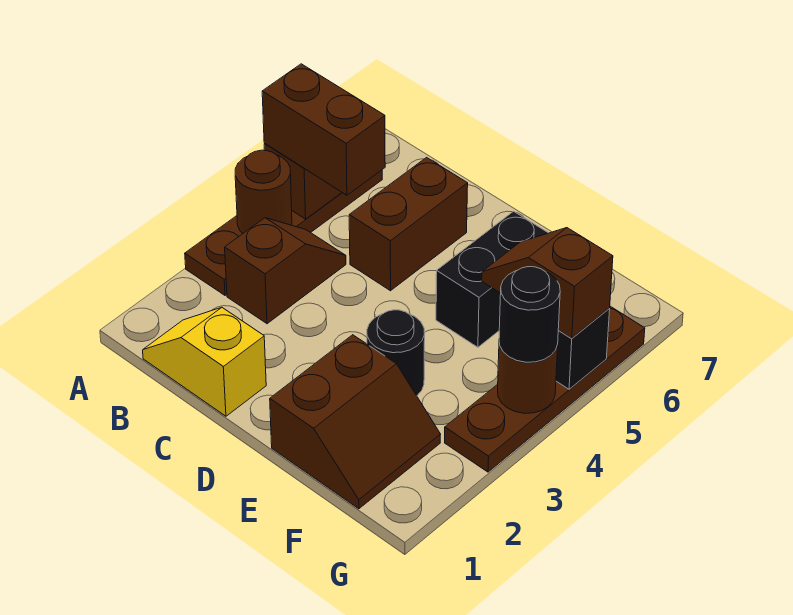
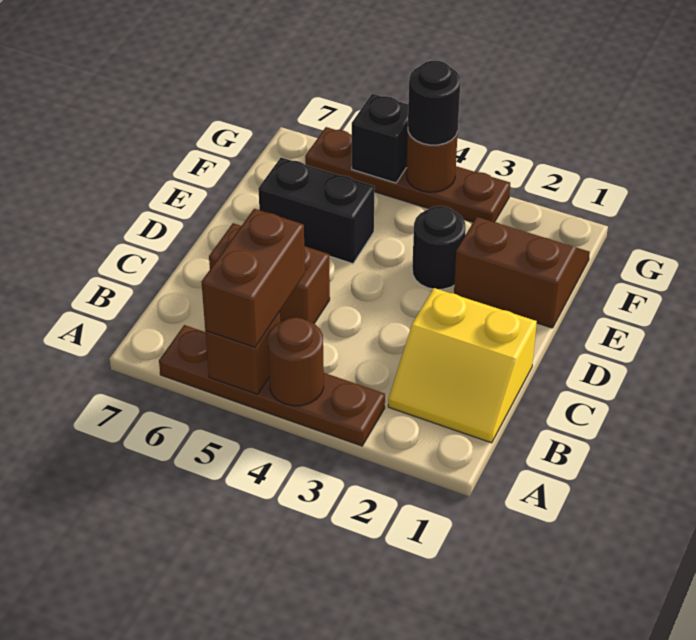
yellow slope B1:C1 level 1 top C -> yellow slope B1:C2 level 1 top C
brown slope B3:B4 level 1 top 3 -> none
brown slope F5:G5 level 3 top G -> none

